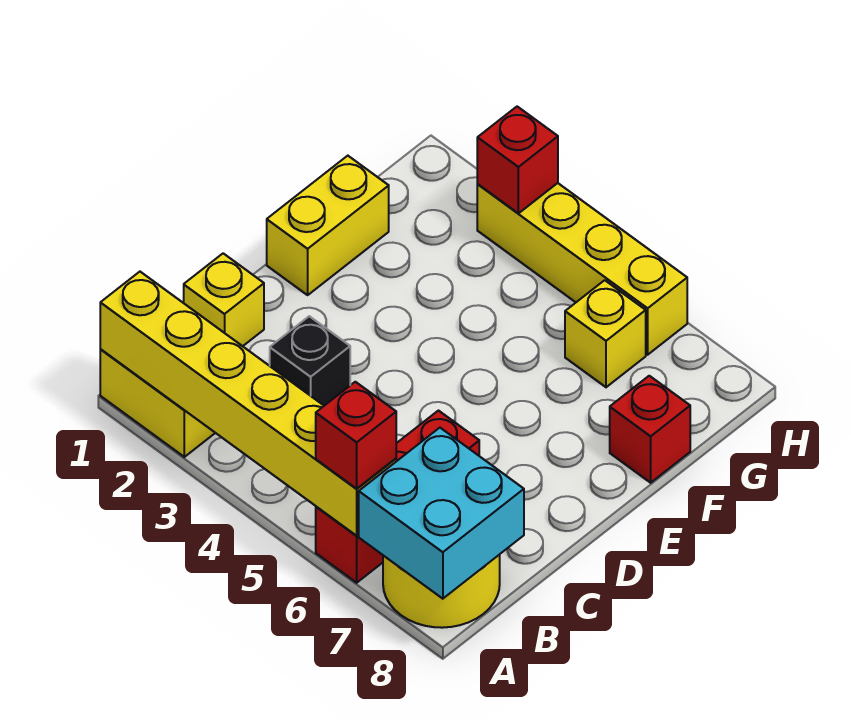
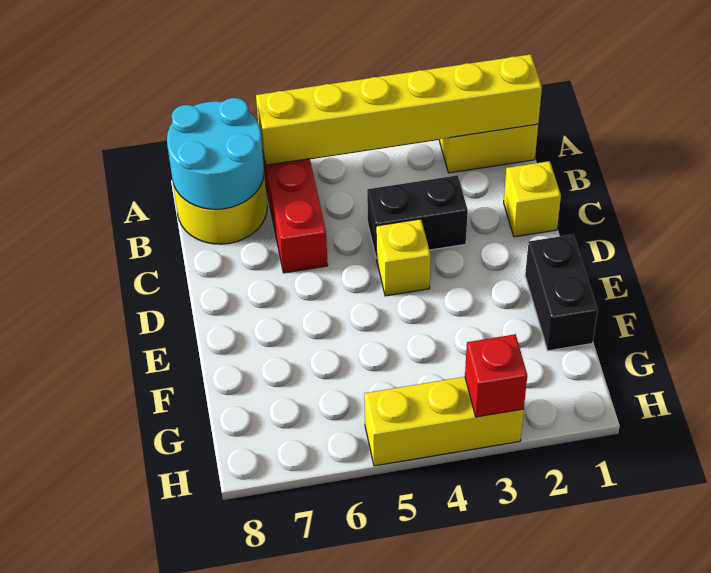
red brick A6 level 3 -> none
cyan brick A7:B8 level 2 -> cyan round brick A7:B8 level 2
black brick C3 level 1 -> black brick C3:C4 level 1
yellow brick E1:F1 level 1 -> black brick E1:F1 level 1
red brick F8 level 1 -> none
yellow brick G6 level 1 -> yellow brick D4 level 1
yellow brick H3:H6 level 1 -> yellow brick H3:H5 level 1

